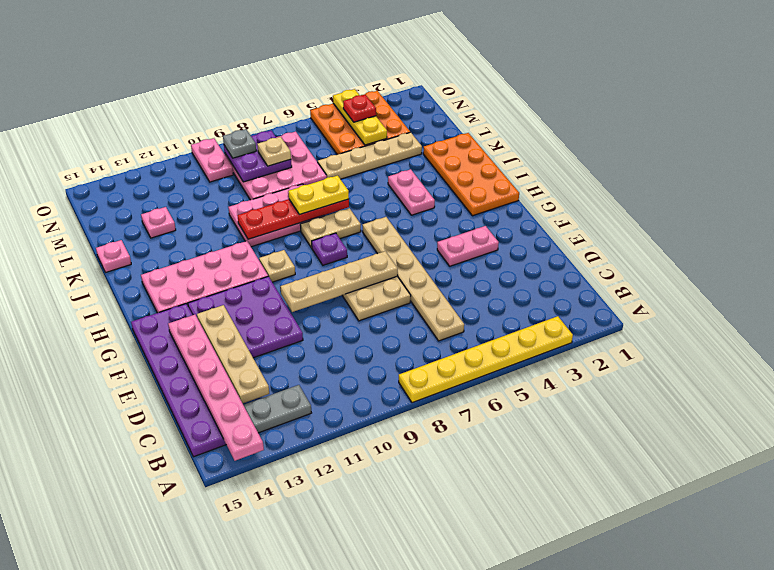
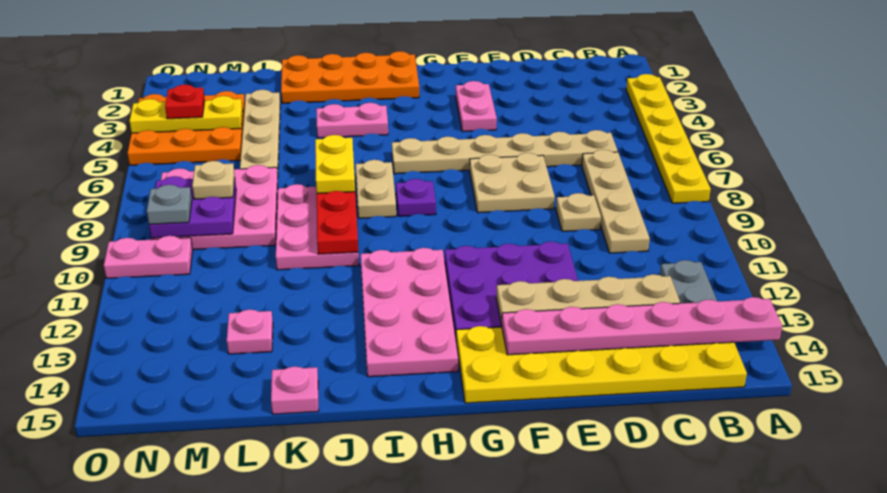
purple plate B14:G15 level 1 -> yellow plate B14:G15 level 1
tan plate F7:F10 level 2 -> tan plate C7:C10 level 1
tan plate H10 level 1 -> tan plate D9 level 1

